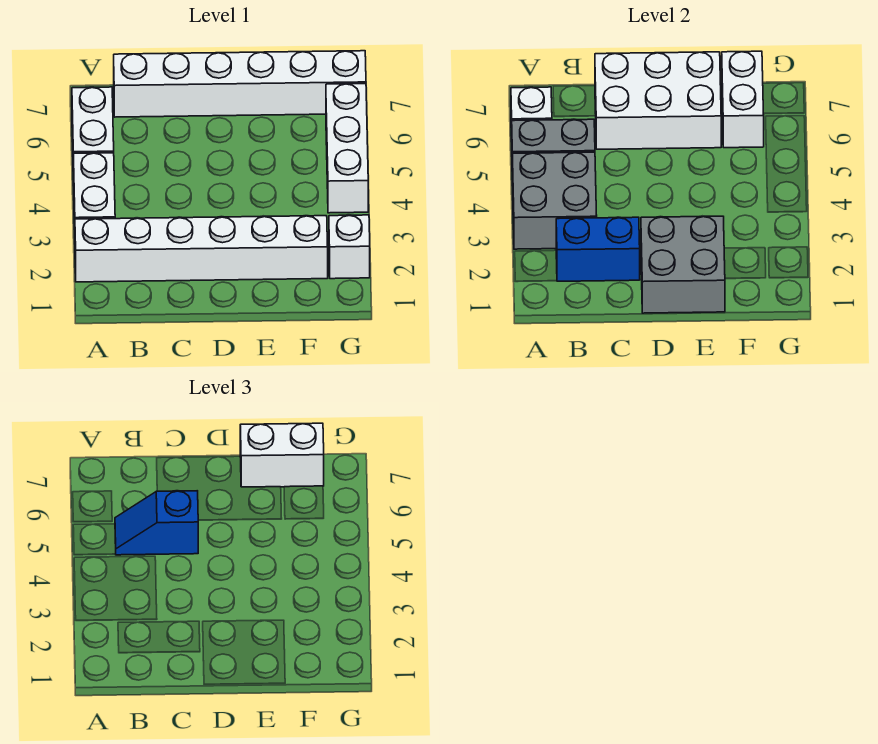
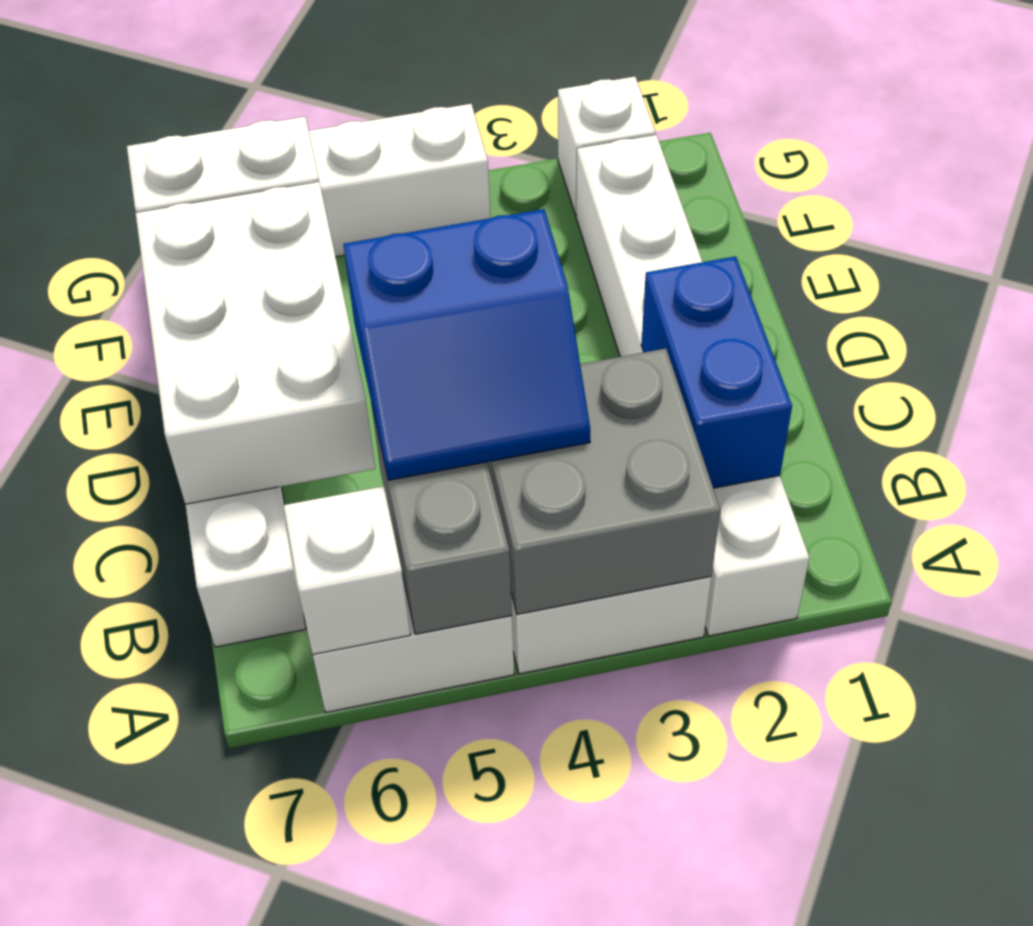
blue slope B5:C5 level 3 top C -> blue slope B4:C5 level 3 top C
grey brick D1:E2 level 2 -> none
white brick E7:F7 level 3 -> none

